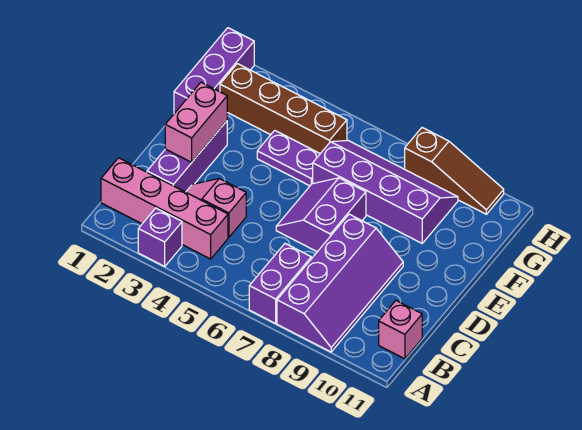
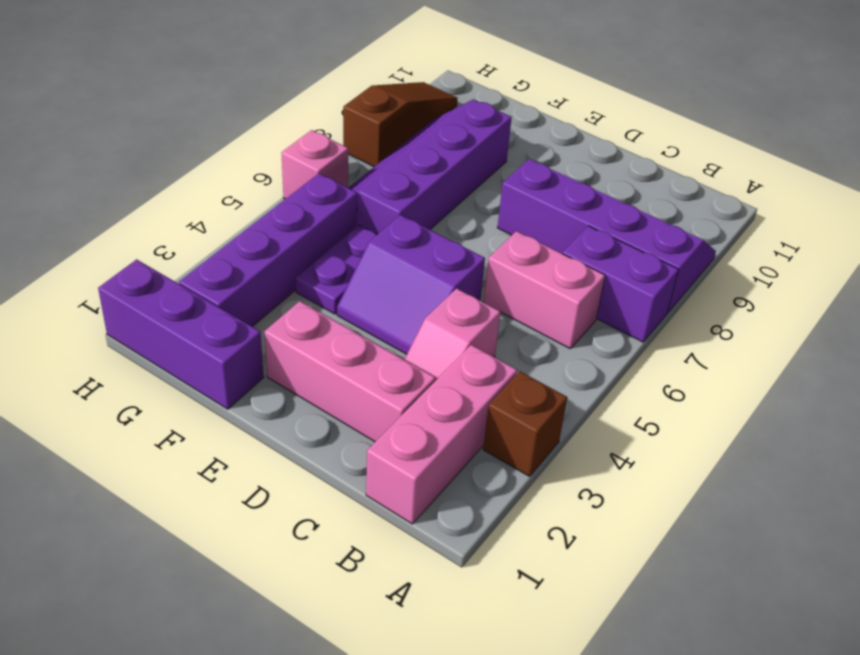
purple brick A3 level 1 -> brown brick A3 level 1
pink brick B1:B4 level 1 -> pink brick B1:B3 level 1
pink brick B11 level 1 -> pink brick H6 level 1
purple brick C2:E2 level 1 -> pink brick C2:E2 level 1
pink brick D2:E2 level 2 -> pink brick B6:C6 level 1
purple slope D6:E7 level 1 top 7 -> purple slope D4:E5 level 1 top 5
brown brick G2:G5 level 1 -> purple brick G2:G5 level 1

